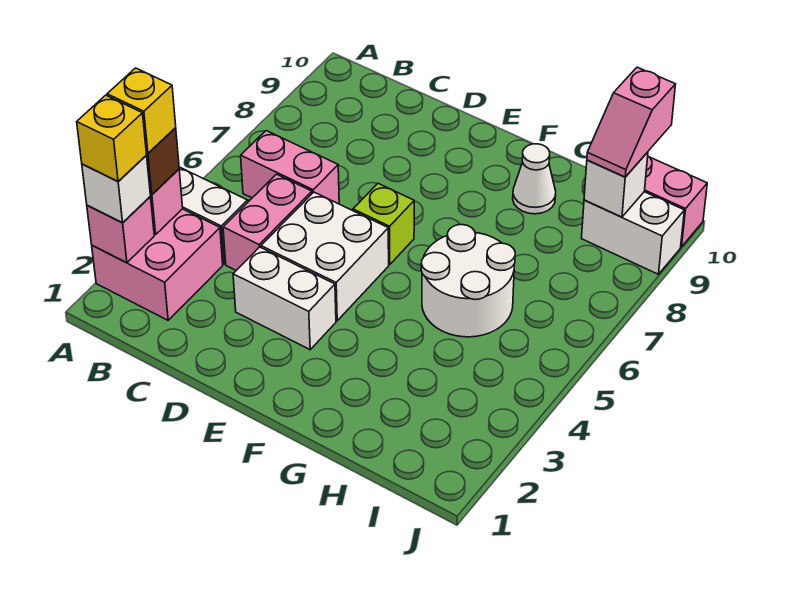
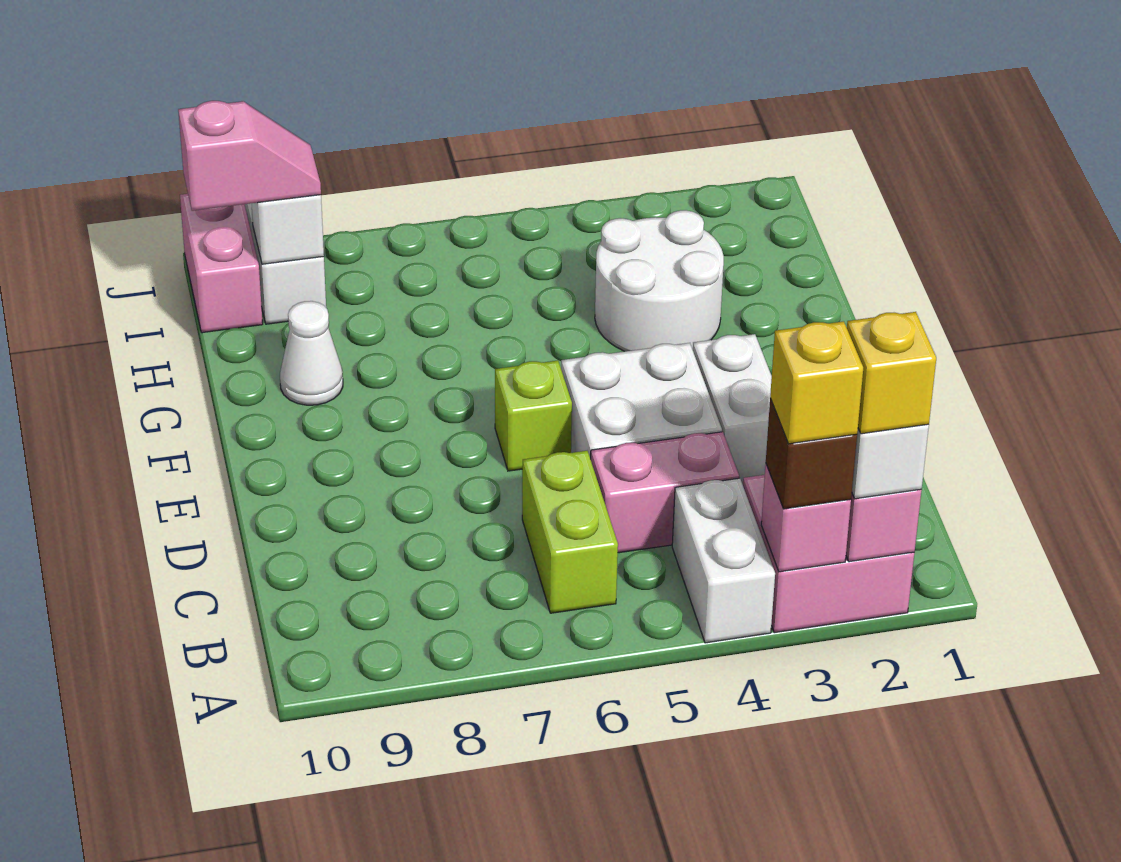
pink brick B6:C6 level 1 -> lime brick B6:C6 level 1
white round brick G5:H6 level 1 -> white round brick G3:H4 level 1

